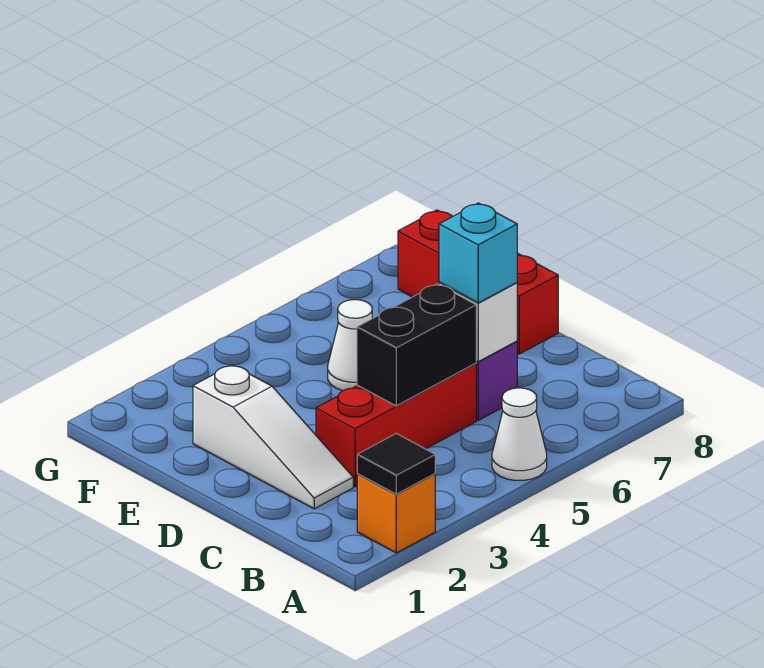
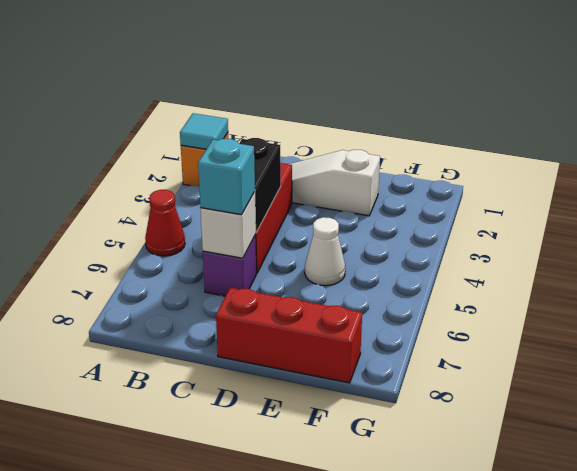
black tile A2 level 2 -> cyan tile A2 level 2
white cone A5 level 1 -> red cone A5 level 1

